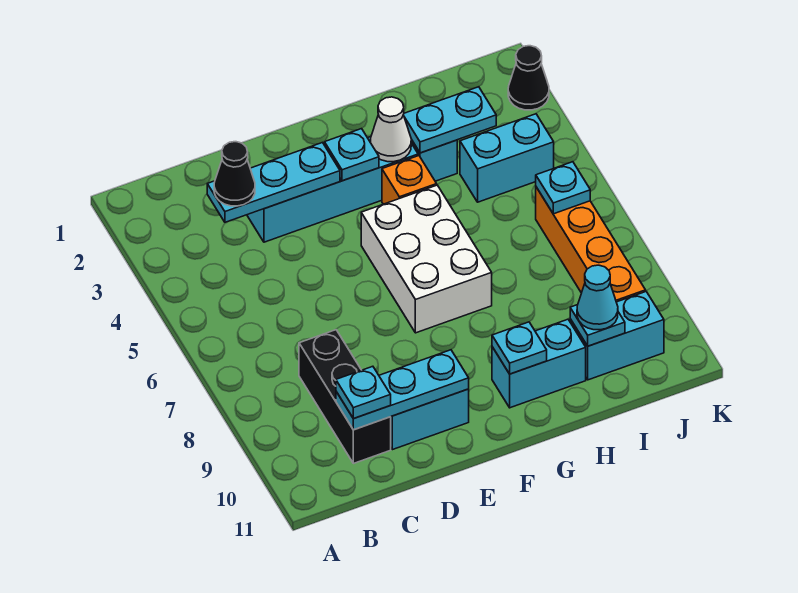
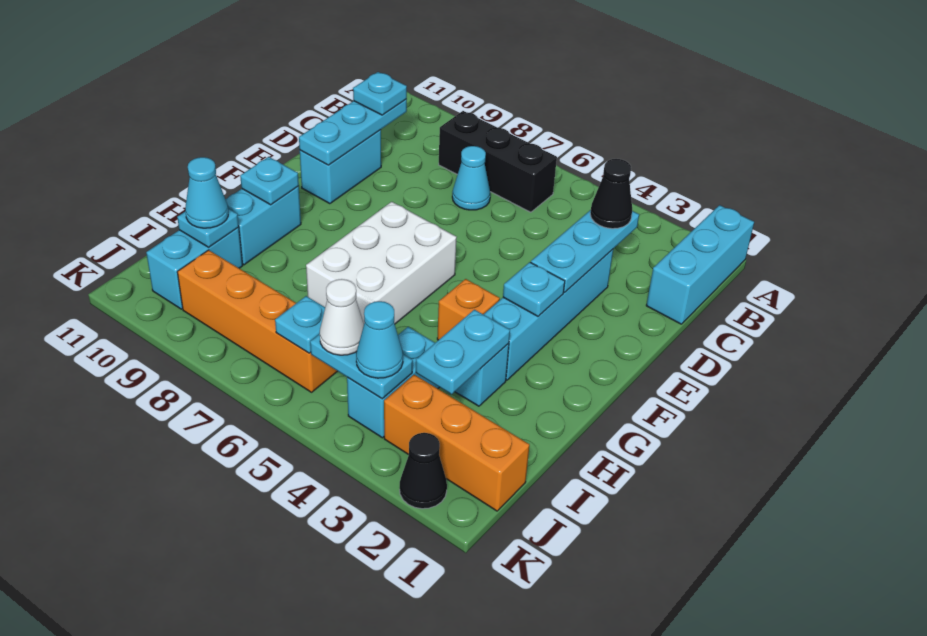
none -> cyan brick A1:C1 level 1
none -> cyan cone C7 level 1
black brick C8:C10 level 1 -> black brick B6:B8 level 1
white brick F5:G7 level 1 -> white brick F6:H7 level 1
white cone G3 level 2 -> white cone J5 level 3
none -> orange brick J1:J3 level 1
none -> cyan plate J4:J5 level 2
none -> cyan cone J4 level 3

